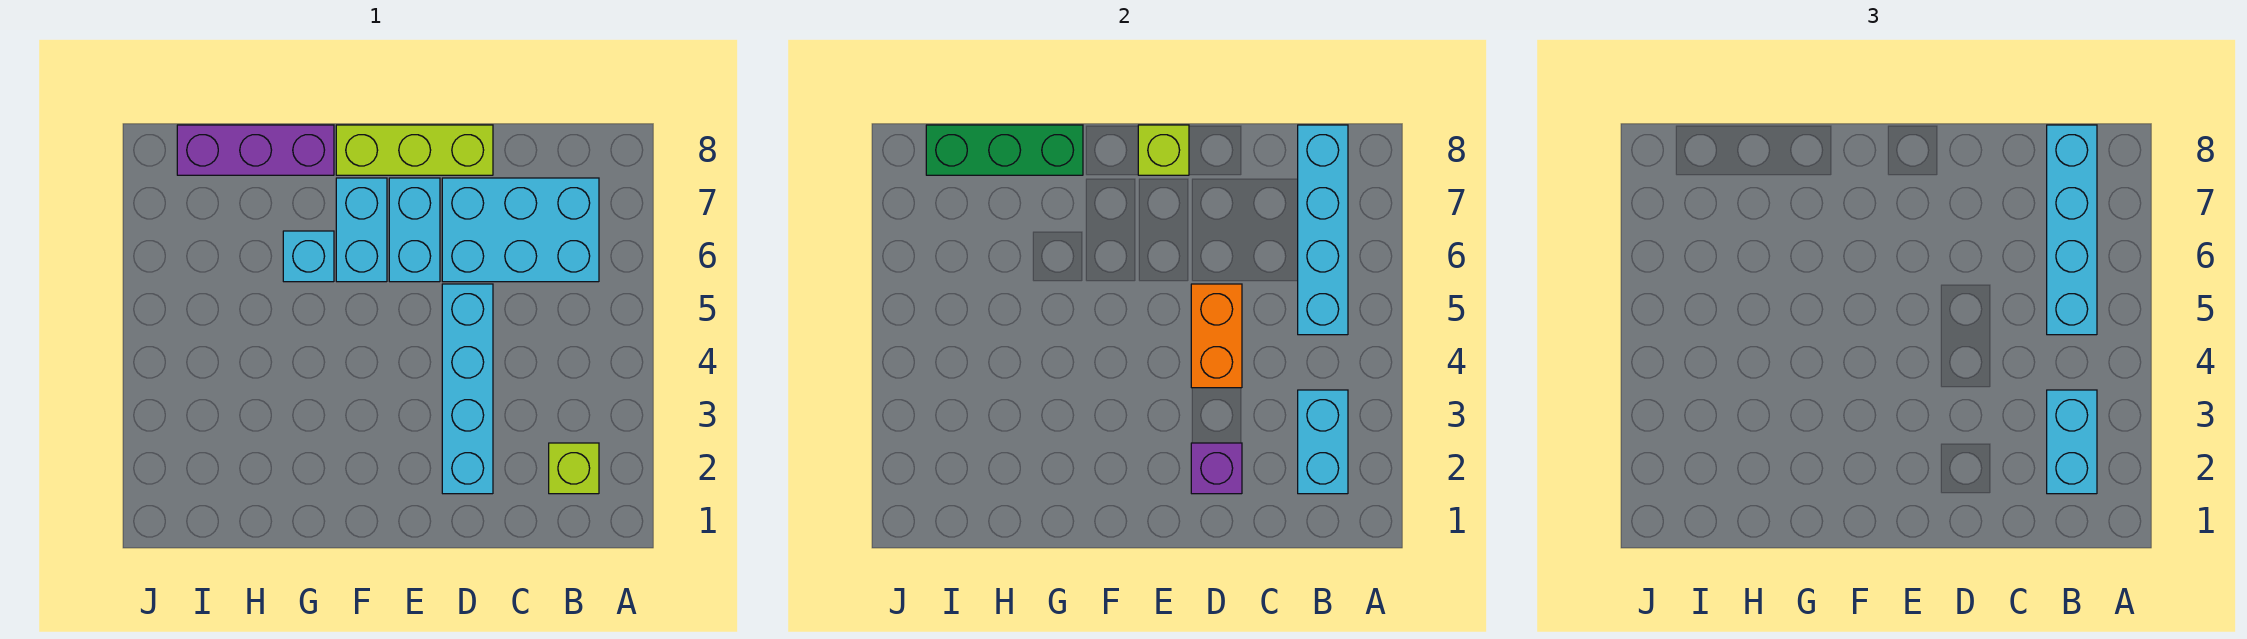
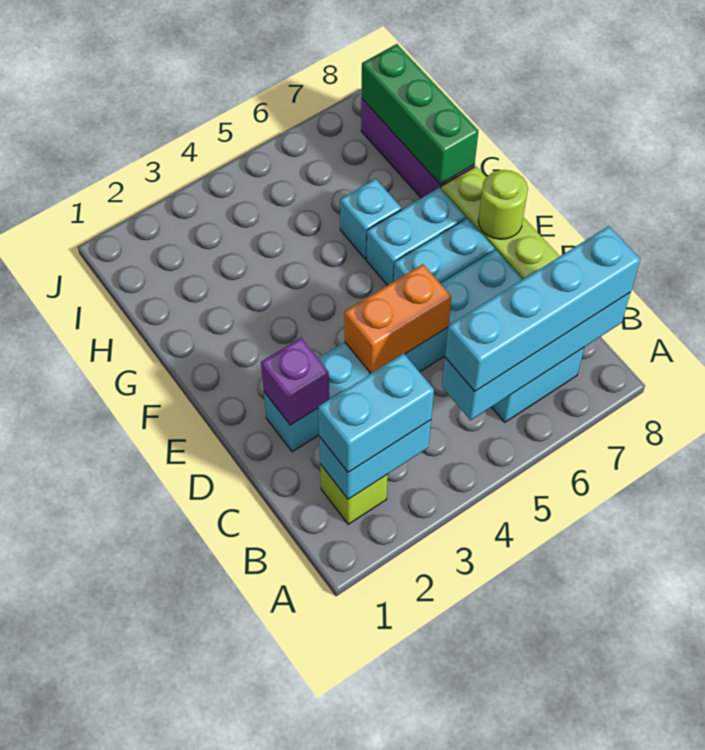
lime brick E8 level 2 -> lime round brick E8 level 2

